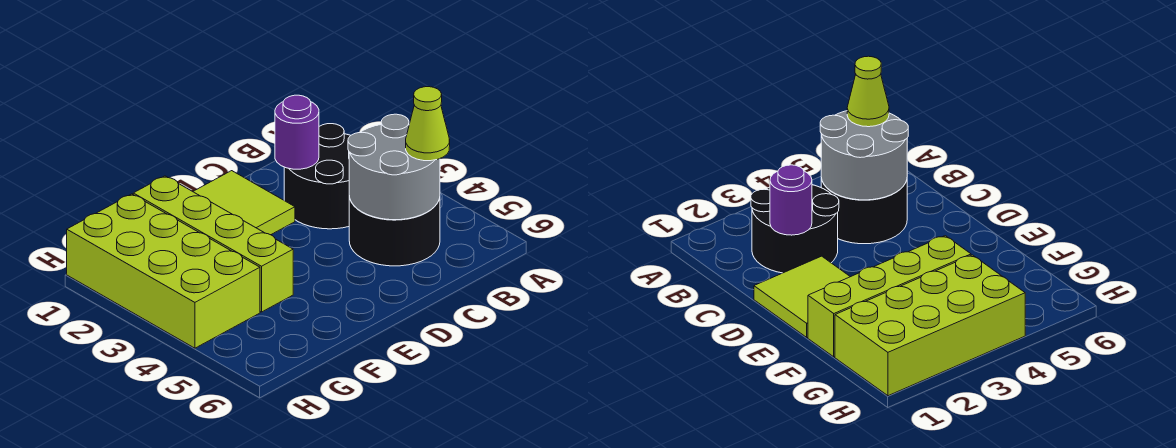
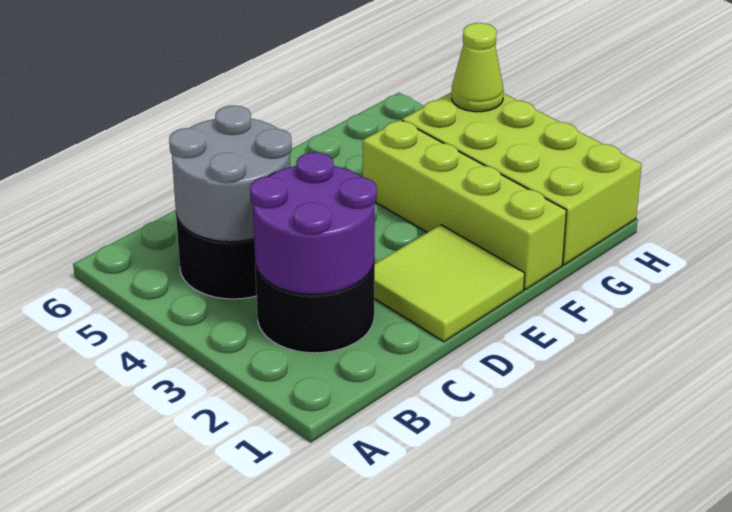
lime cone B5 level 3 -> lime cone H4 level 2
purple round brick C2 level 2 -> purple round brick B2:C3 level 2

